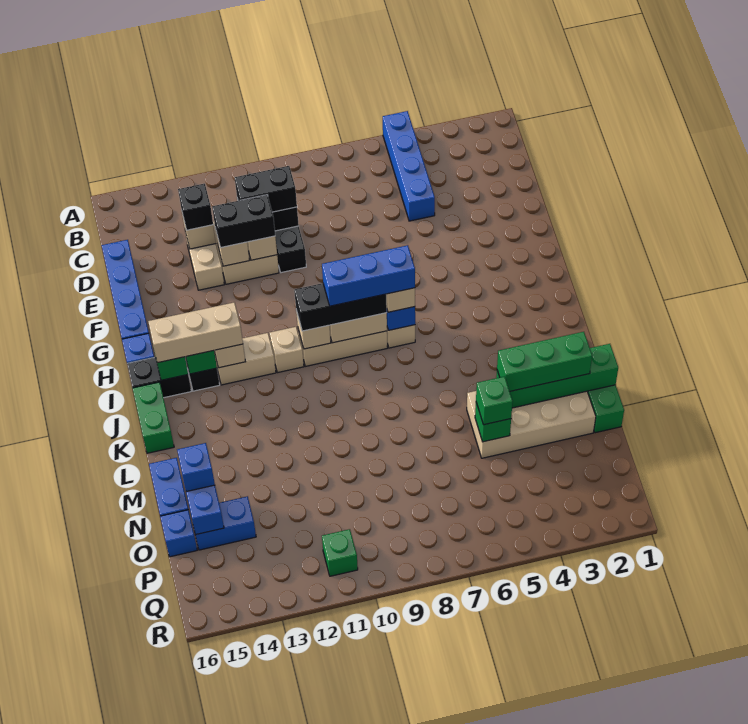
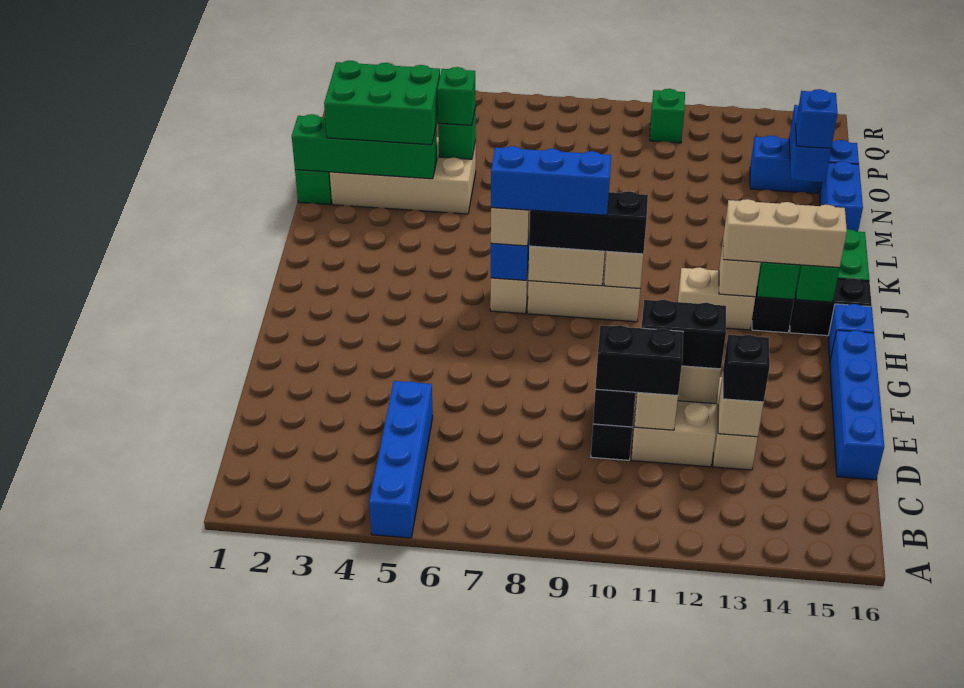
tan brick I11 level 1 -> none
green brick M2:M4 level 3 -> green brick M2:N4 level 3

